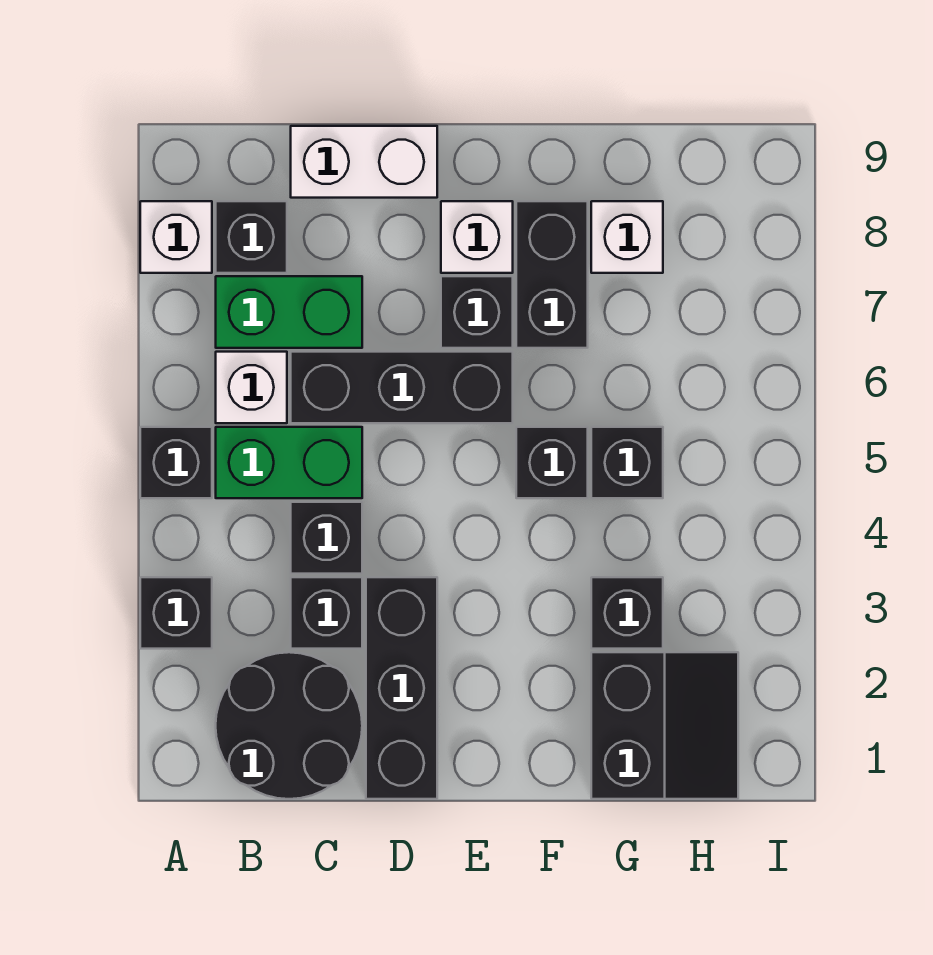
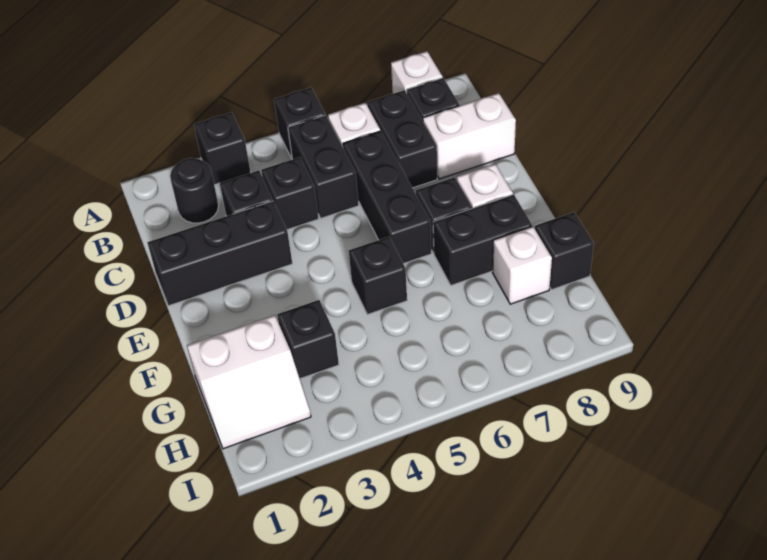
black round brick B1:C2 level 1 -> black round brick B2 level 1
green brick B5:C5 level 1 -> black brick B5:C5 level 1
green brick B7:C7 level 1 -> black brick B7:C7 level 1
white brick C9:D9 level 1 -> white brick C8:C9 level 1
black slope G1:H2 level 1 top G -> white slope G1:H2 level 1 top G
black brick G5 level 1 -> black brick G9 level 1

